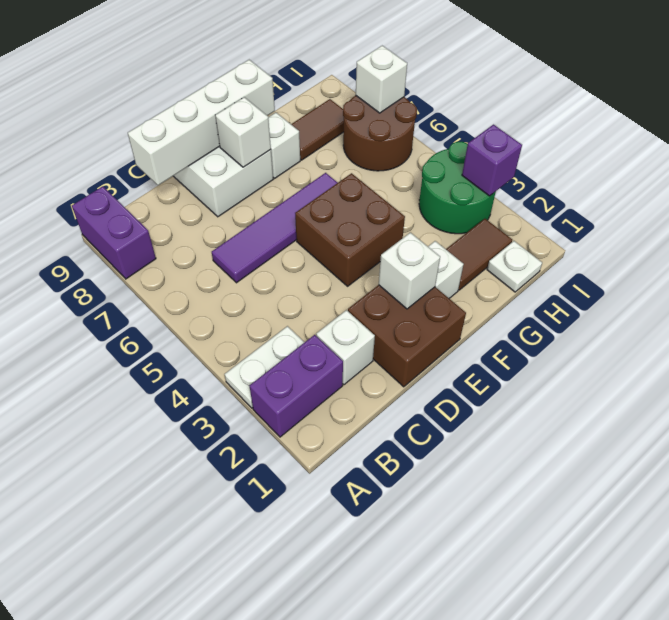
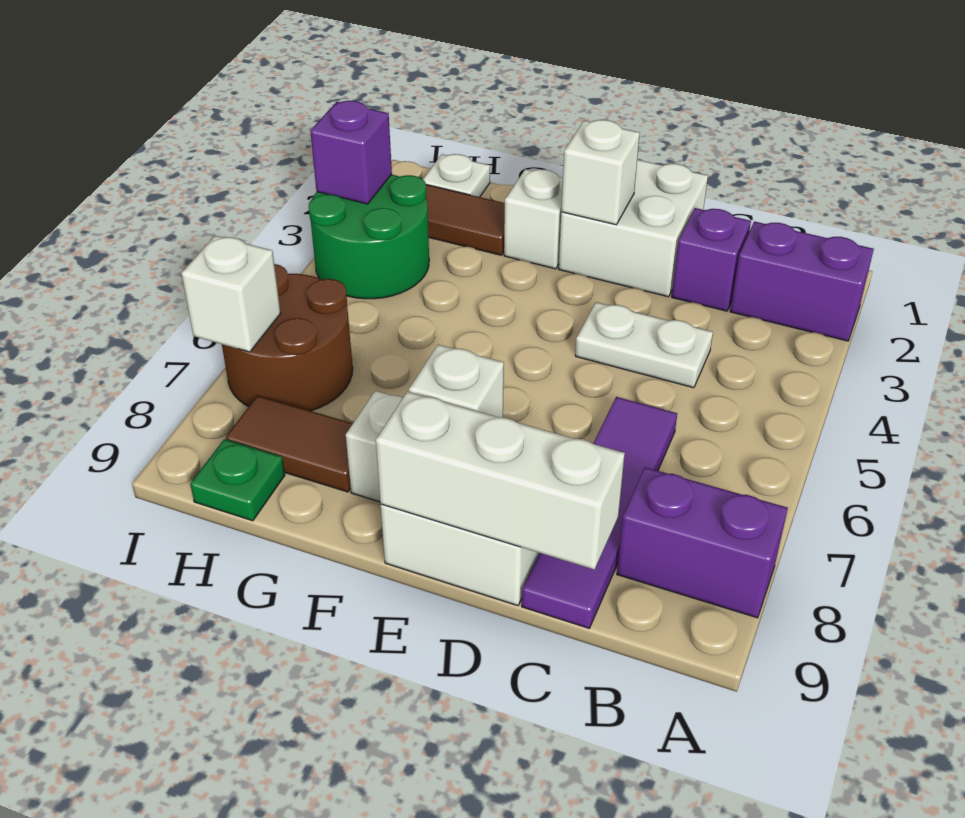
white plate A3:B3 level 1 -> white plate C4:D4 level 1
purple brick A8:A9 level 1 -> purple brick A8:B8 level 1
white brick C2 level 1 -> purple brick C2 level 1
purple tile C6:F6 level 1 -> purple tile C6:C9 level 1
white brick C9:F9 level 2 -> white brick C9:E9 level 2
brown brick D1:E2 level 1 -> white brick D1:E2 level 1
brown brick E4:F5 level 1 -> none
none -> green plate H9 level 1

